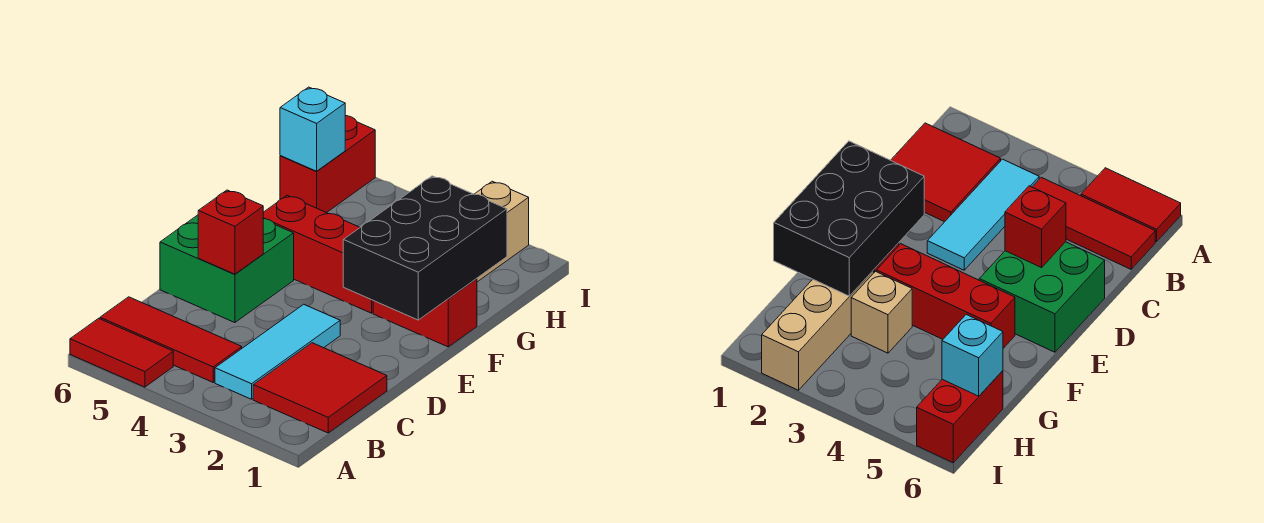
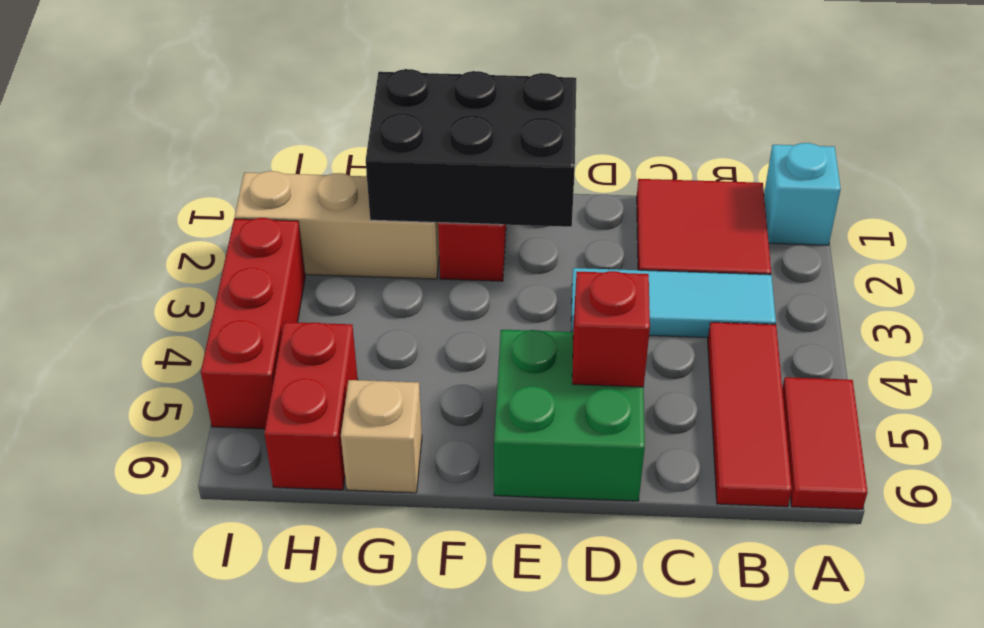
red brick F3:F5 level 1 -> red brick I3:I5 level 1
tan brick G3 level 1 -> tan brick G6 level 1
red brick H6:I6 level 1 -> red brick H5:H6 level 1
cyan brick H6 level 2 -> cyan brick A1 level 1

